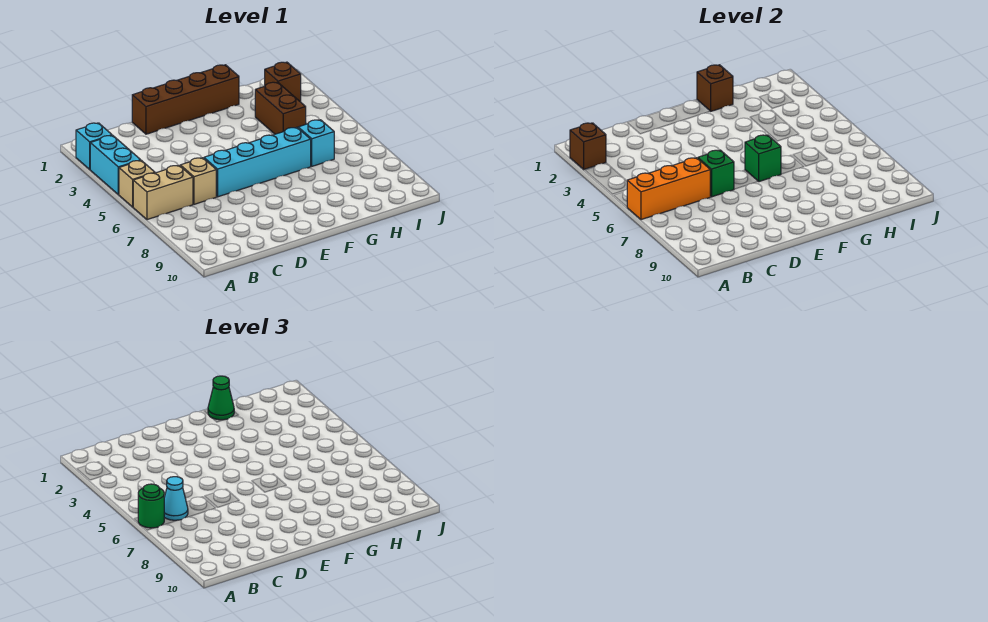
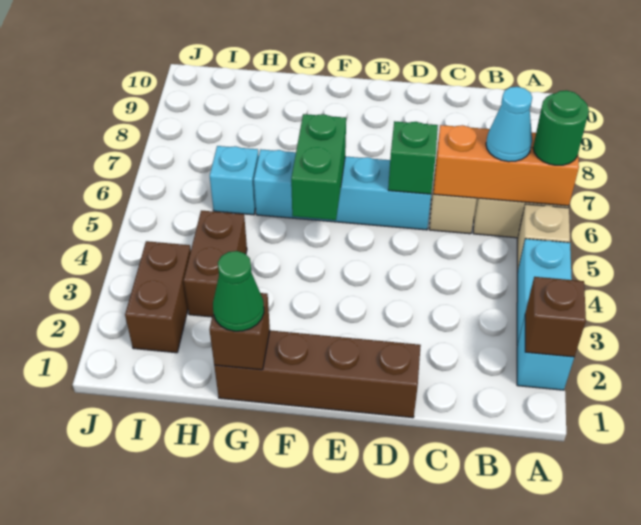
green brick F6 level 2 -> green brick F5:F6 level 2
brown brick I2 level 1 -> brown brick I2:I3 level 1

